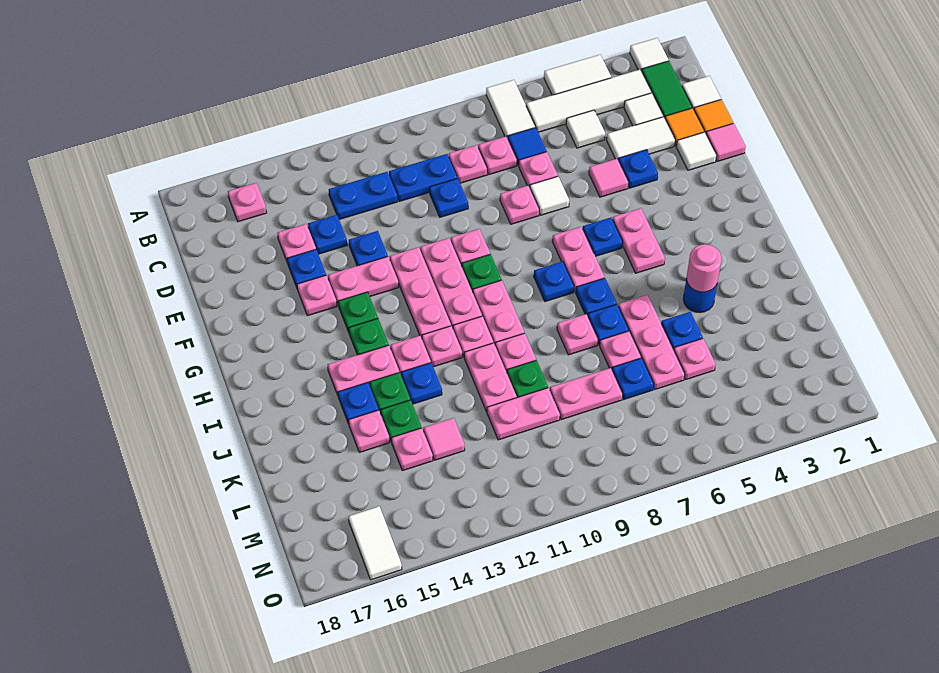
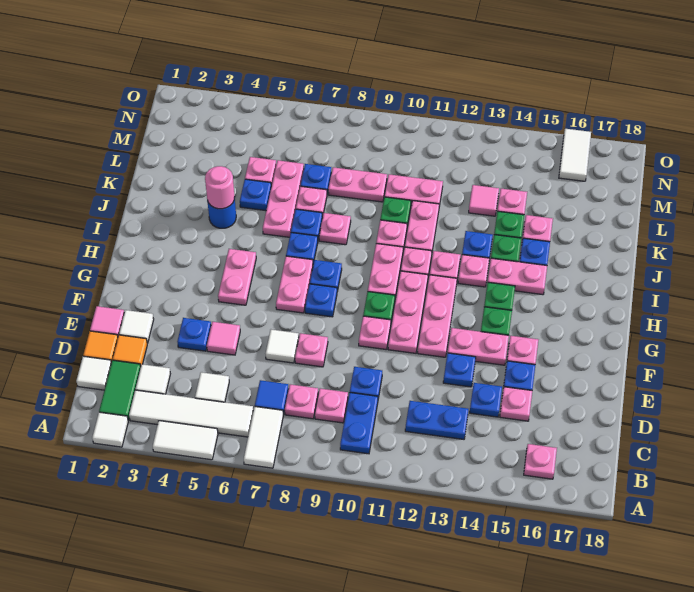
blue plate C10:C11 level 1 -> blue plate B10:C10 level 1
white tile D3:D4 level 1 -> none
pink plate D7 level 1 -> none
blue plate G6 level 1 -> blue plate G8 level 1

